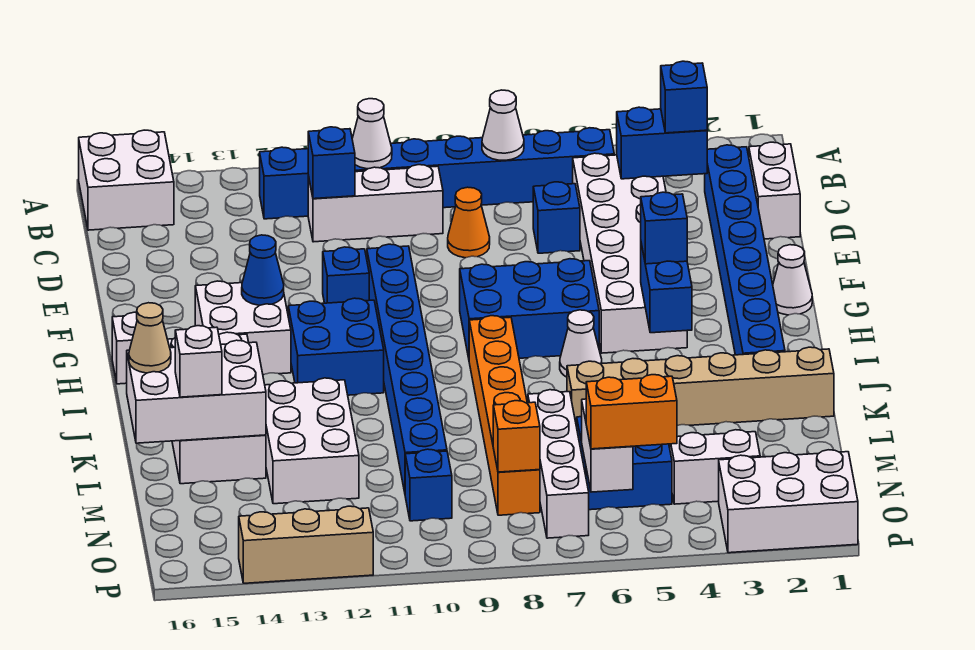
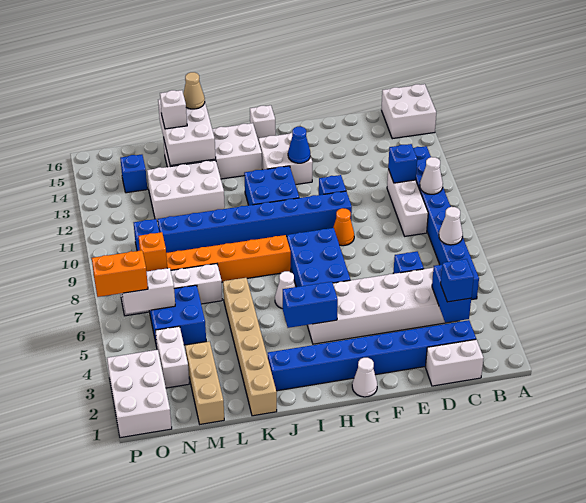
orange cone D8 level 1 -> orange cone F9 level 1
blue brick H4 level 3 -> blue brick N14 level 1
orange brick O5:O6 level 3 -> orange brick O6:P6 level 3
tan brick P12:P14 level 1 -> tan brick M1:M3 level 1

